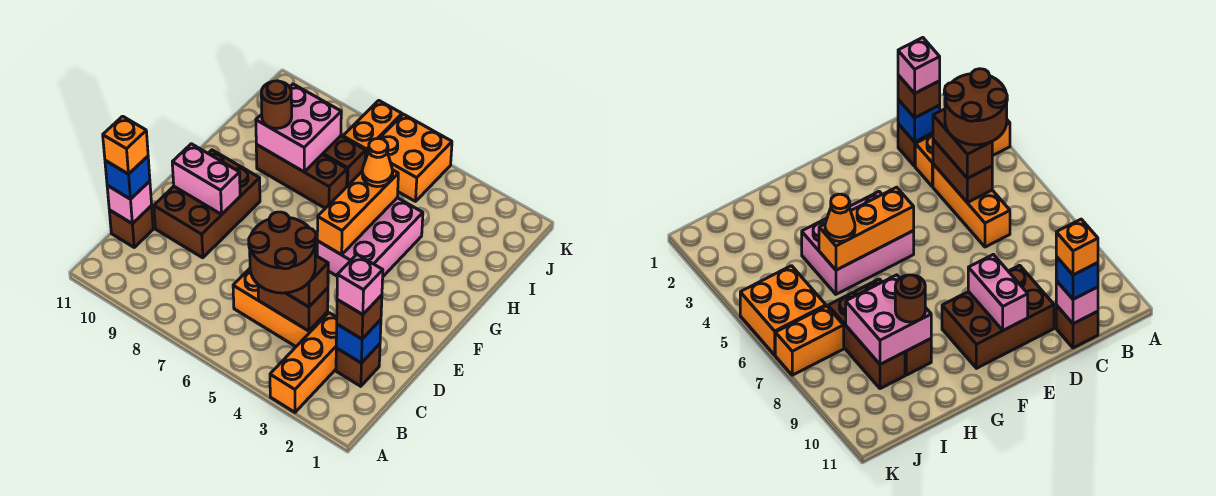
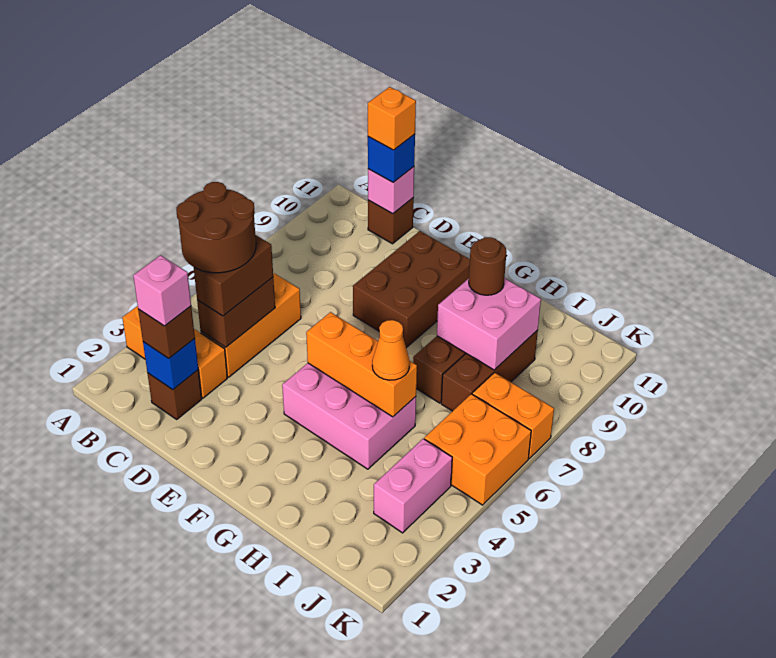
brown brick D9:F10 level 1 -> brown brick E8:F10 level 1
pink brick E9:E10 level 2 -> pink brick J3:J4 level 1

